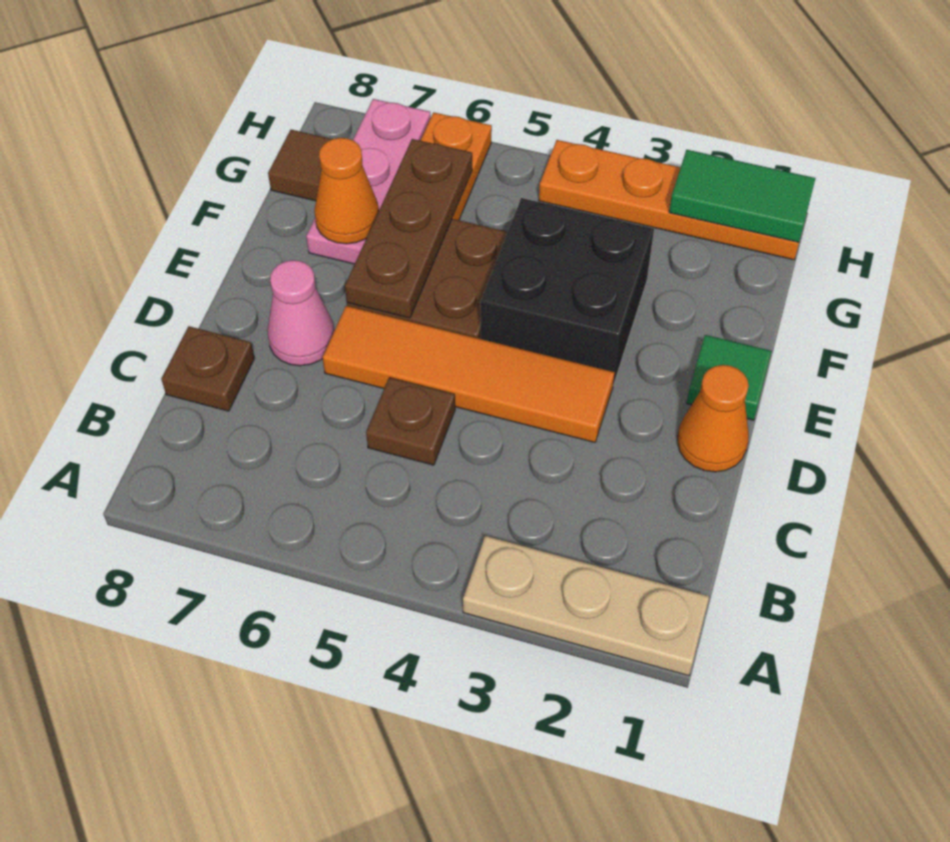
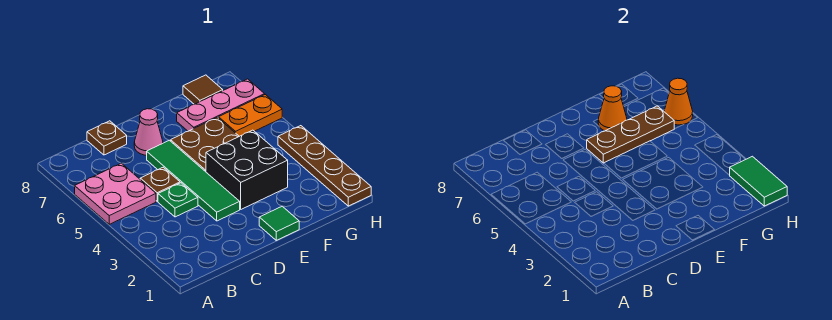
tan plate A1:A3 level 1 -> none
none -> pink plate A5:B6 level 1
none -> green plate C4 level 1
orange cone D1 level 1 -> orange cone H6 level 2
orange tile D3:D6 level 1 -> green tile D3:D6 level 1
orange plate H1:H4 level 1 -> brown plate H1:H4 level 1

